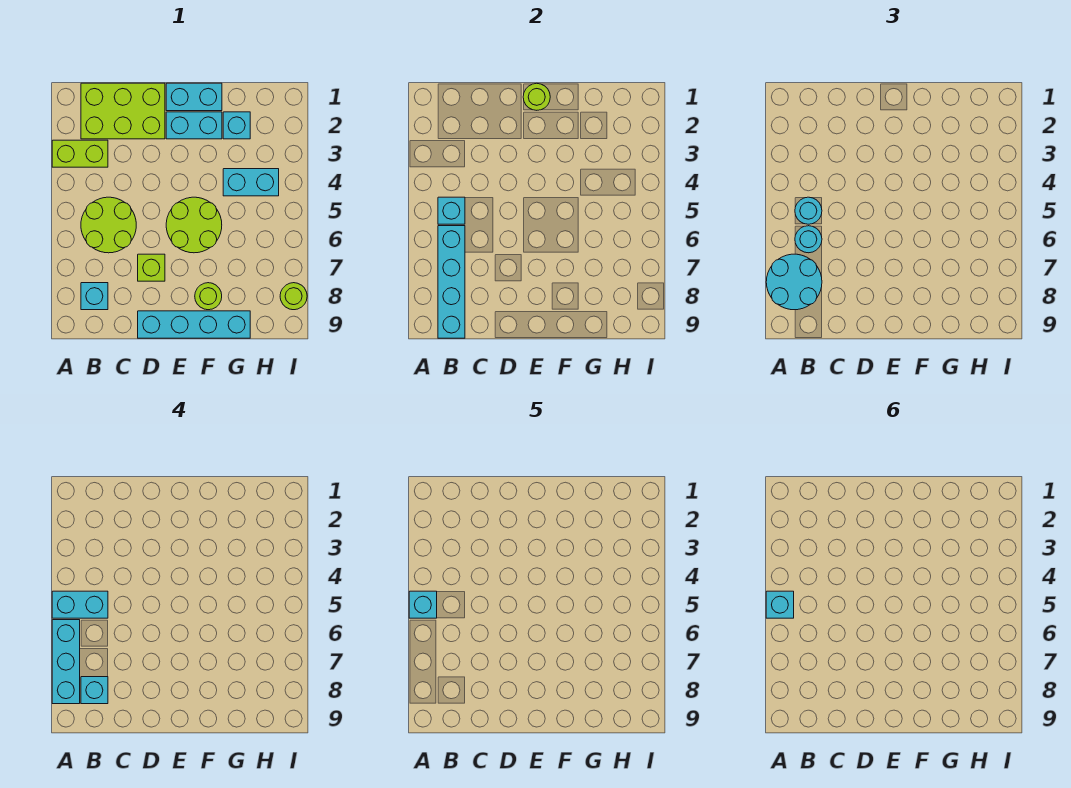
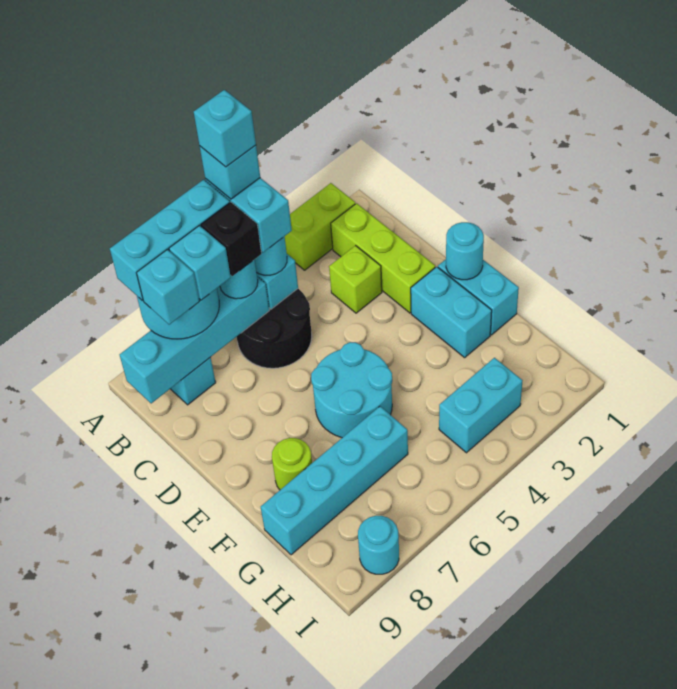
lime brick A3:B3 level 1 -> lime brick A2:A3 level 1
lime brick B1:D2 level 1 -> lime brick B2:D2 level 1
lime round brick B5:C6 level 1 -> black round brick B5:C6 level 1
none -> black brick B6 level 4
lime brick D7 level 1 -> lime brick C3 level 1
cyan brick D9:G9 level 1 -> cyan brick G6:G9 level 1
lime round brick E1 level 2 -> cyan round brick E1 level 2
lime round brick E5:F6 level 1 -> cyan round brick E5:F6 level 1
cyan brick G2 level 1 -> cyan brick B7 level 4
cyan brick G4:H4 level 1 -> cyan brick H3:H4 level 1
lime round brick I8 level 1 -> cyan round brick I8 level 1

